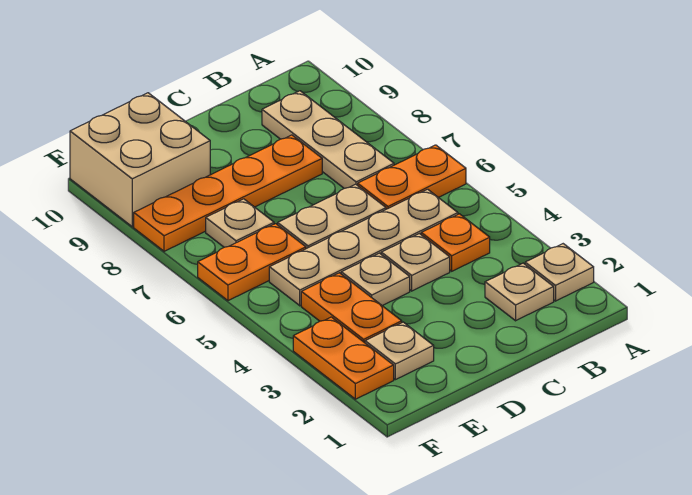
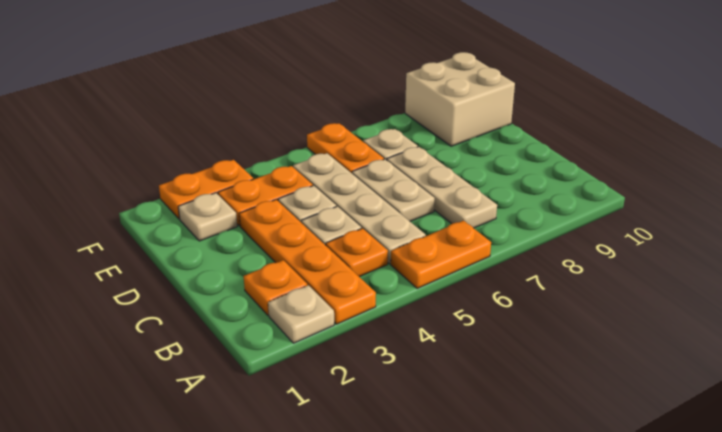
orange plate A6:B6 level 1 -> orange plate A5:A6 level 1
tan plate B2 level 1 -> orange plate B2 level 1
tan plate B7:B9 level 1 -> tan plate B7:D7 level 1
orange plate C8:F8 level 1 -> orange plate A3:D3 level 1

